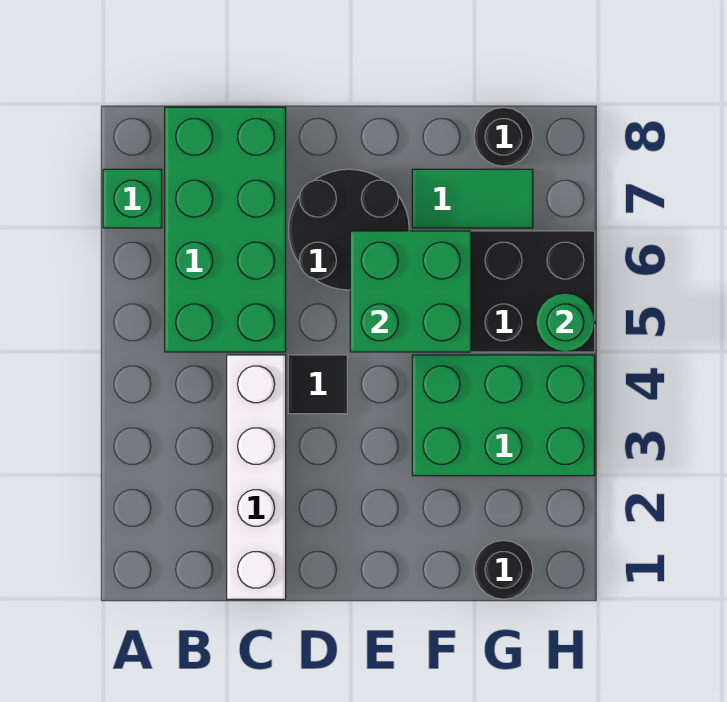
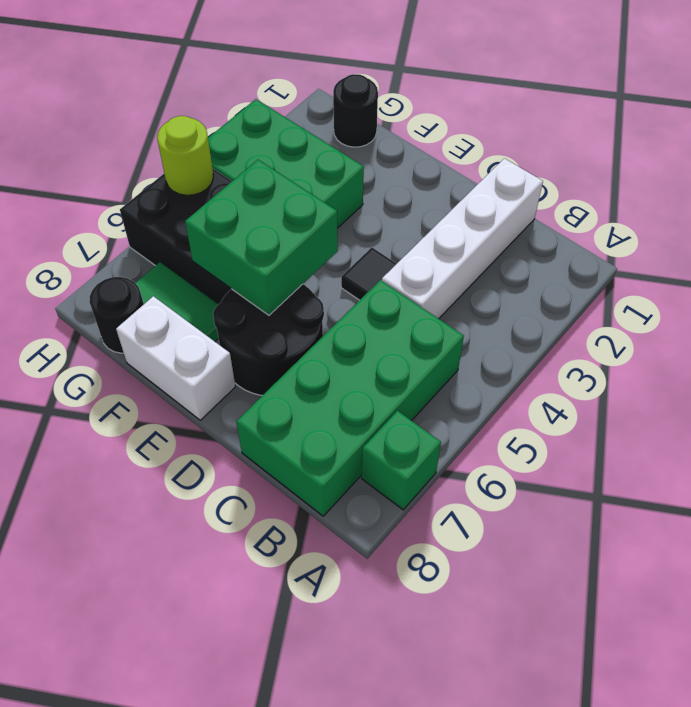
none -> white brick E8:F8 level 1
green round brick H5 level 2 -> lime round brick H5 level 2

